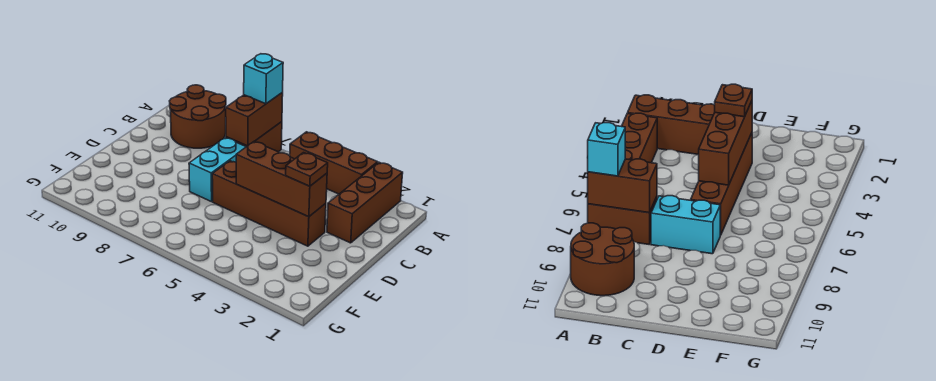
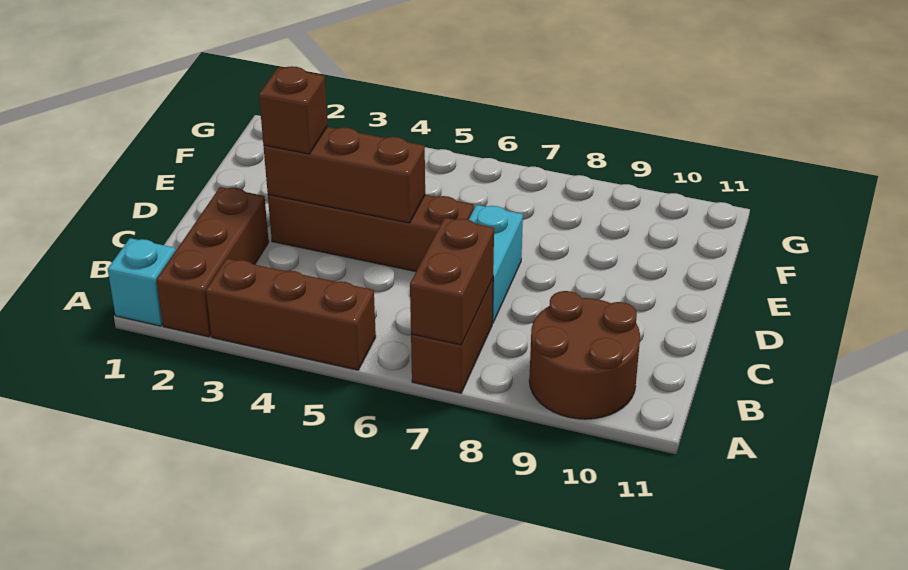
cyan brick A7 level 3 -> cyan brick A1 level 1
brown plate D3 level 3 -> brown brick D3 level 3

